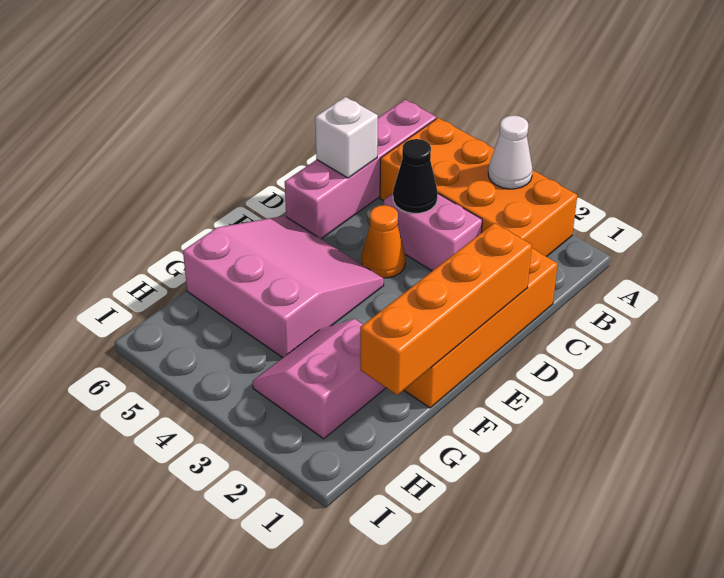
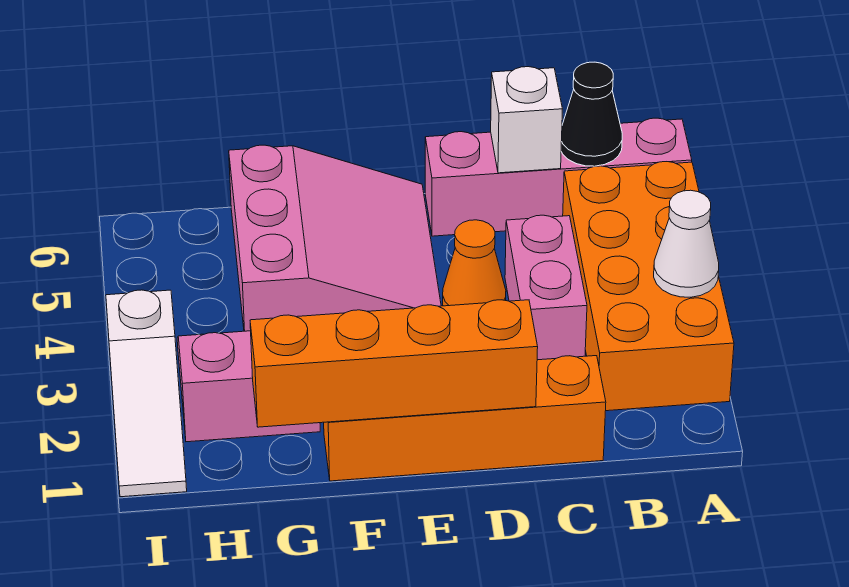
black cone C4 level 2 -> black cone B6 level 2
none -> white slope I1:I3 level 1 top 3

